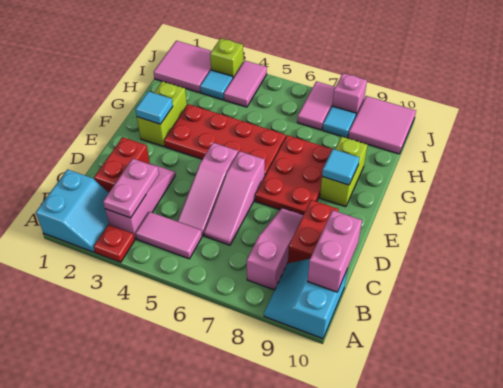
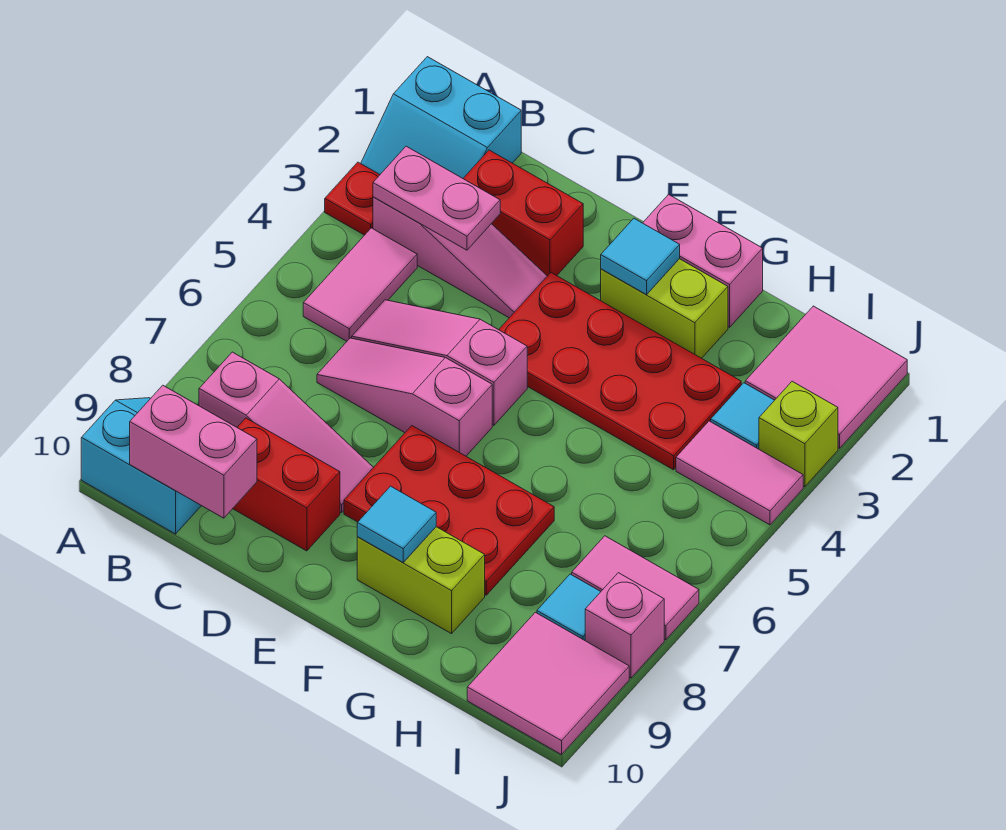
none -> pink brick F1:G1 level 1
red plate F3:G6 level 1 -> red plate E3:H4 level 1

